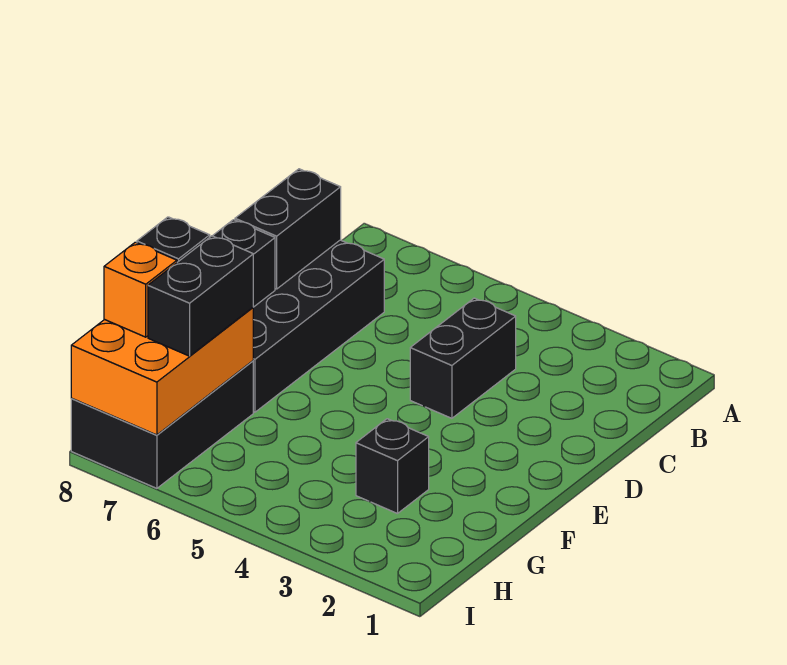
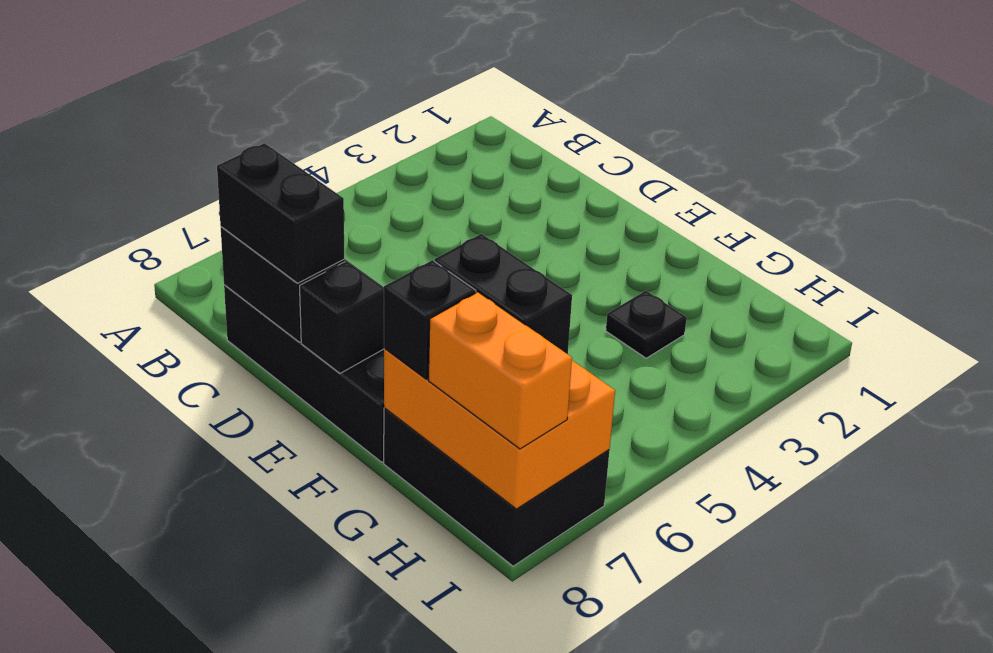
black brick C4:D4 level 1 -> black brick C8:D8 level 3
black brick G3 level 1 -> black plate G3 level 1
orange brick H8 level 3 -> orange brick H8:I8 level 3

